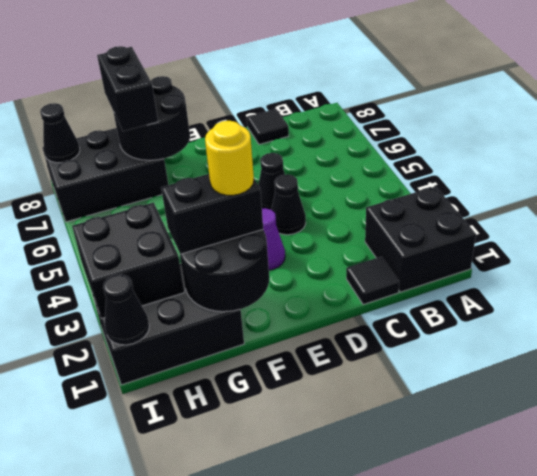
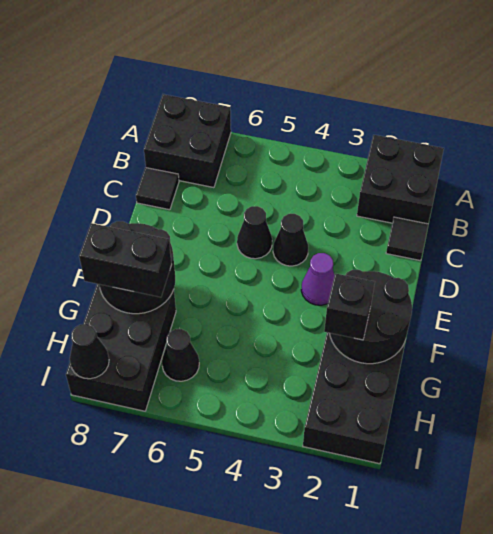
black brick F2:G2 level 3 -> black brick G2 level 3
yellow round brick F2 level 4 -> none
black brick H2:I3 level 2 -> black brick A7:B8 level 1
black cone I1 level 2 -> black cone H6 level 1

